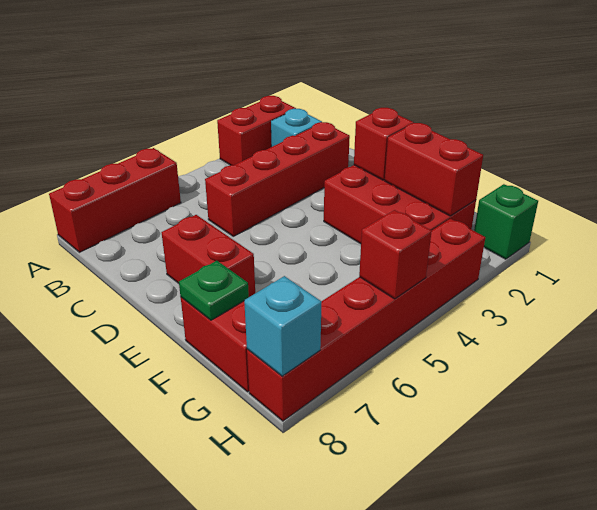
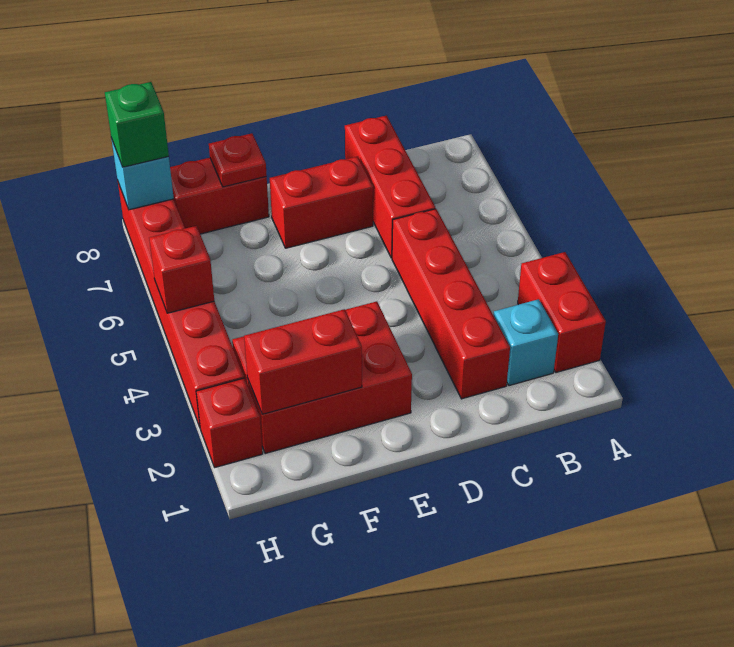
red brick A6:A8 level 1 -> red brick C6:C8 level 1
red brick E2 level 2 -> red brick H2 level 1
green plate F8 level 2 -> red plate F8 level 2
green brick H1 level 1 -> green brick H8 level 3

